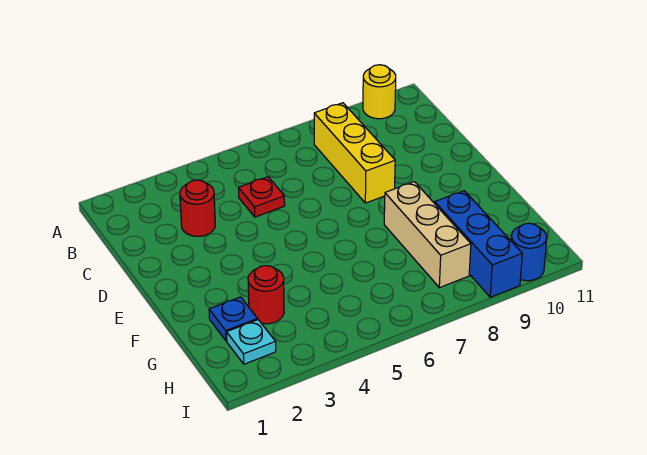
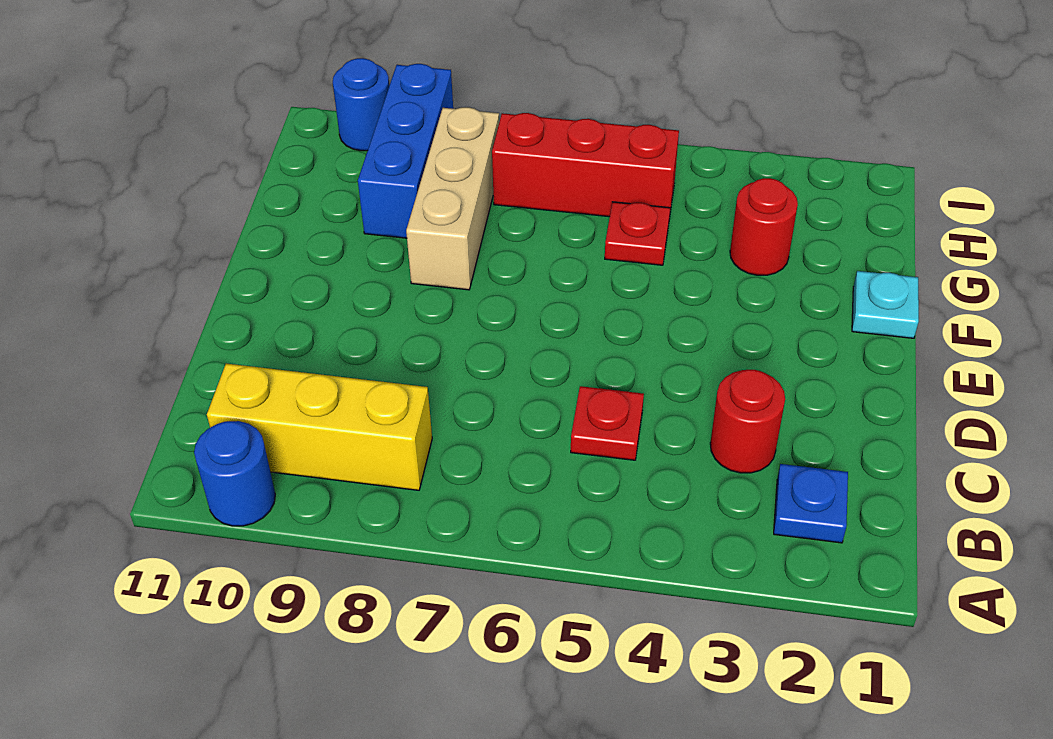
yellow round brick A10 level 1 -> blue round brick A10 level 1
yellow brick B8:D8 level 1 -> yellow brick B8:B10 level 1
blue plate G2 level 1 -> blue plate B2 level 1
none -> red plate G5 level 1
cyan plate H2 level 1 -> cyan plate F1 level 1
none -> red brick H5:H7 level 1

